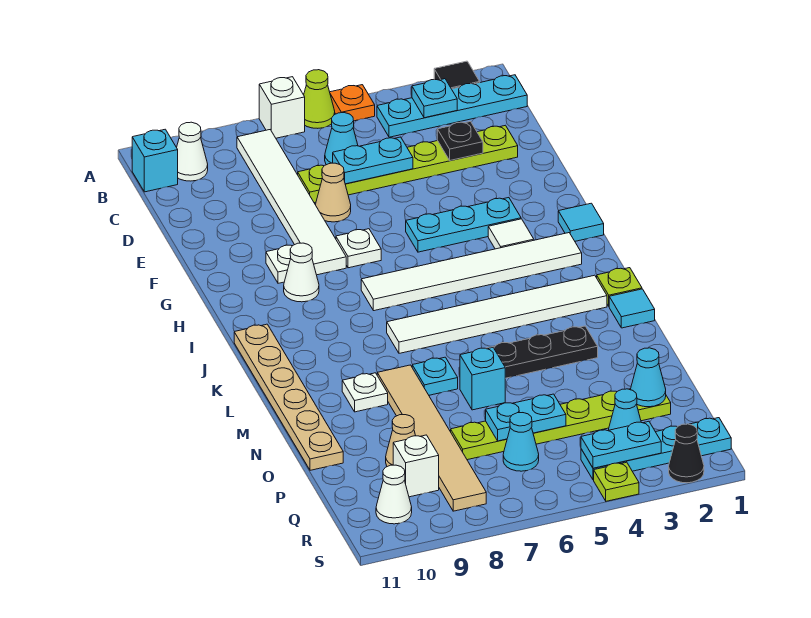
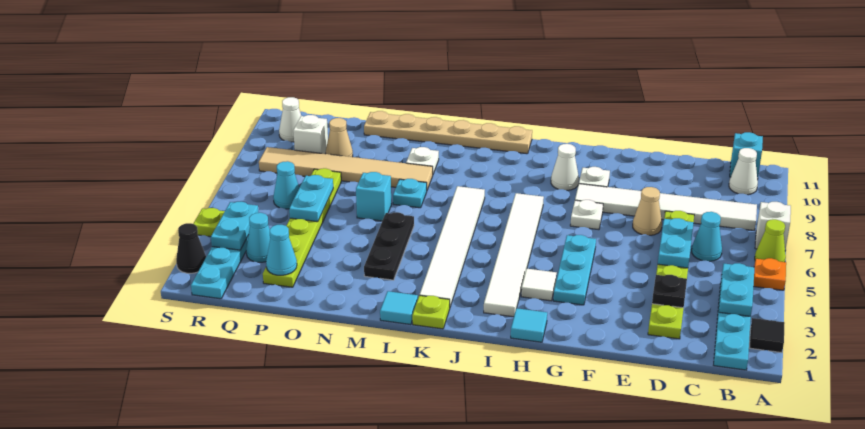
cyan plate B3 level 2 -> cyan plate B3:B4 level 2

